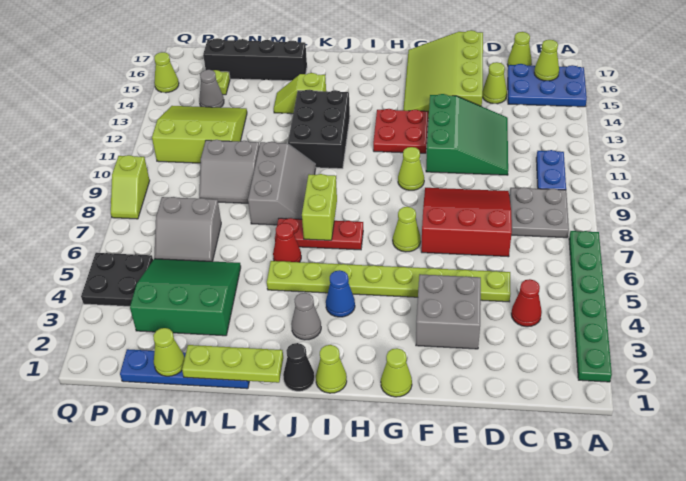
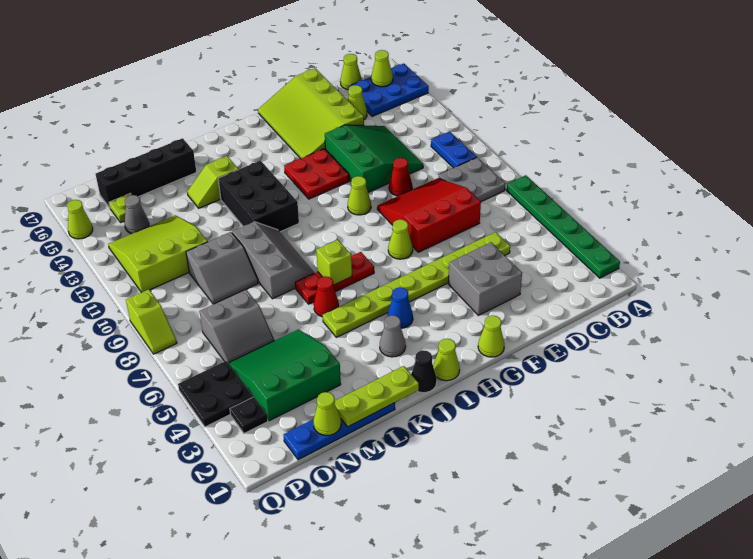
red cone C4 level 1 -> red cone E10 level 1
lime brick J7:J8 level 2 -> lime brick J7 level 2
none -> black plate P3 level 1

